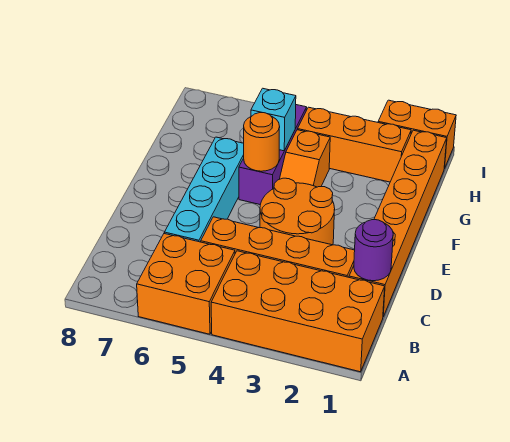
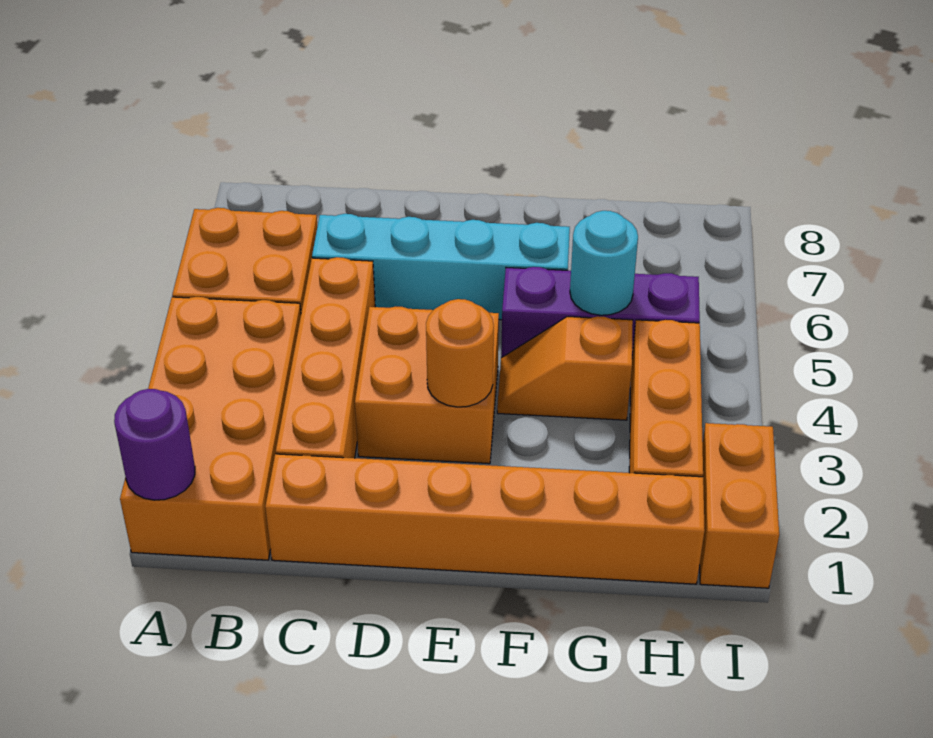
purple round brick C1 level 2 -> purple round brick A1 level 2
orange round brick D3:E4 level 1 -> orange brick D3:E4 level 1
orange round brick F5 level 2 -> orange round brick E3 level 2
cyan brick G5 level 2 -> cyan round brick G5 level 2

